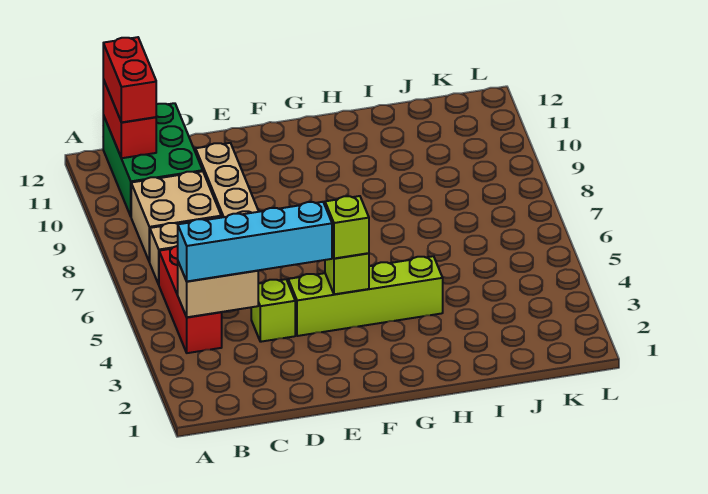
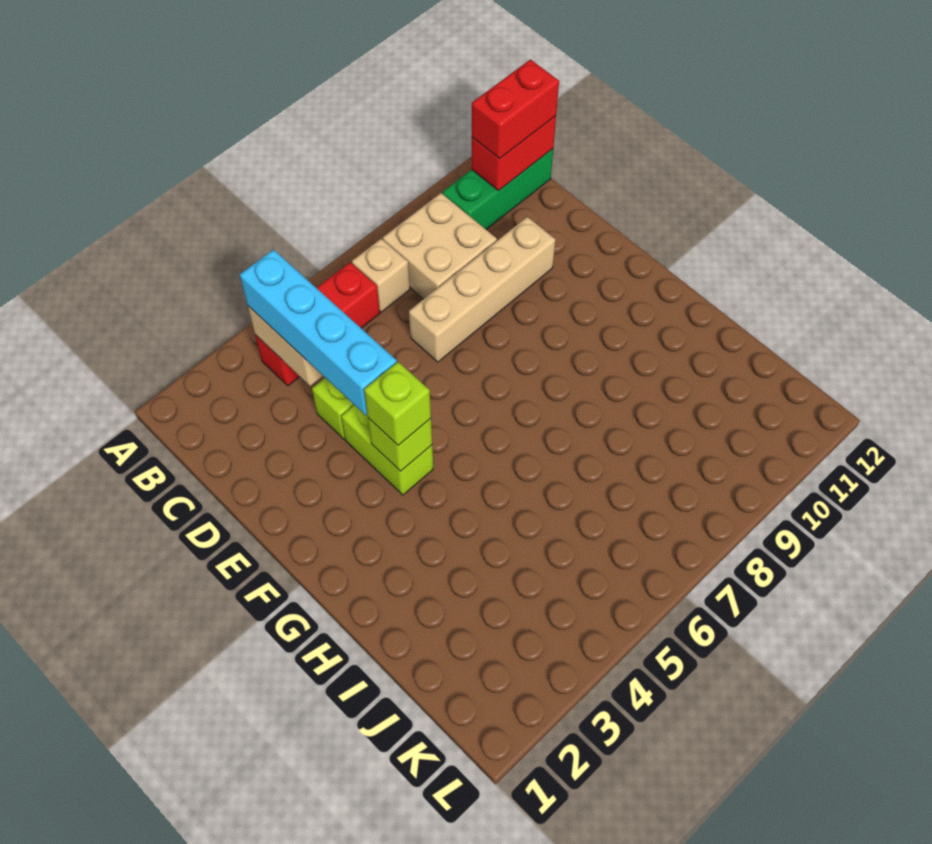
green brick B10:C12 level 1 -> green brick B10:B12 level 1
lime brick E4:H4 level 1 -> lime brick E4:F4 level 1

